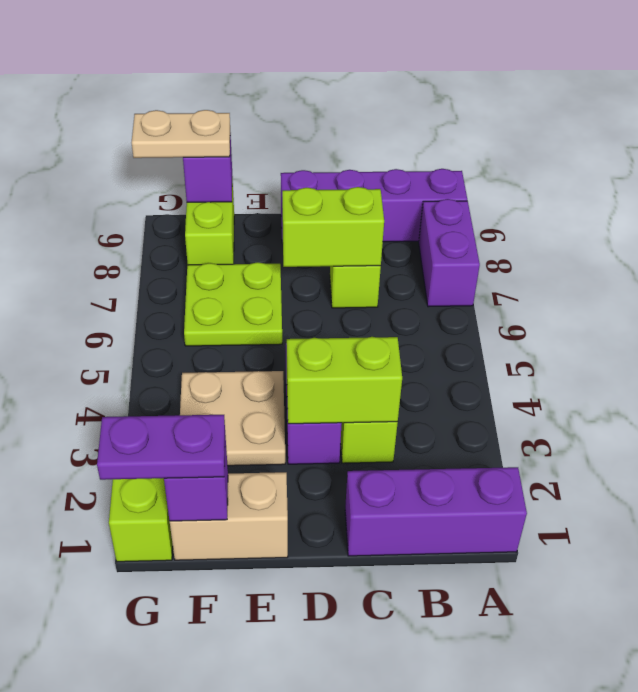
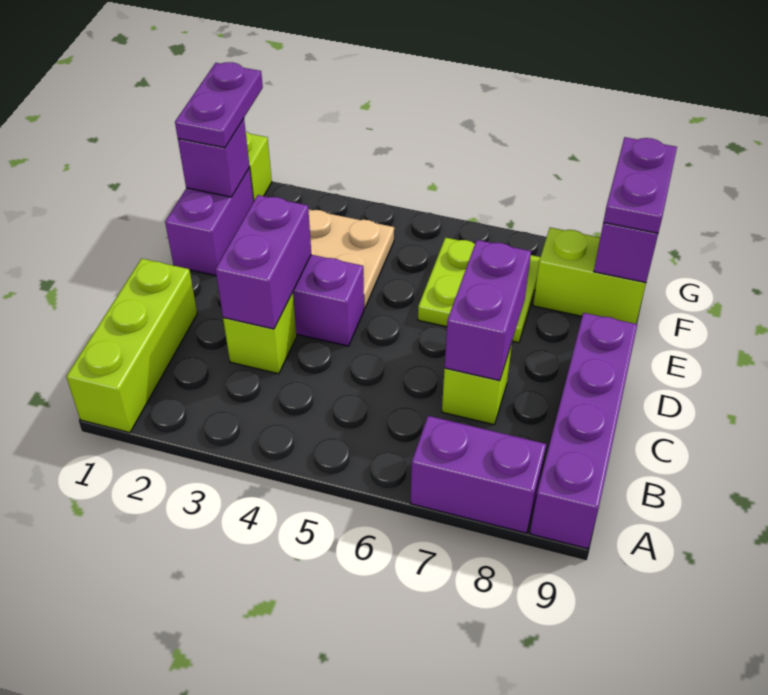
purple brick A1:C1 level 1 -> lime brick A1:C1 level 1
lime brick C3:D3 level 2 -> purple brick C3:D3 level 2
lime brick C7:D7 level 2 -> purple brick C7:D7 level 2
tan brick E1:F1 level 1 -> purple brick E1:F1 level 1
tan plate F9:G9 level 3 -> purple plate F9:G9 level 3

